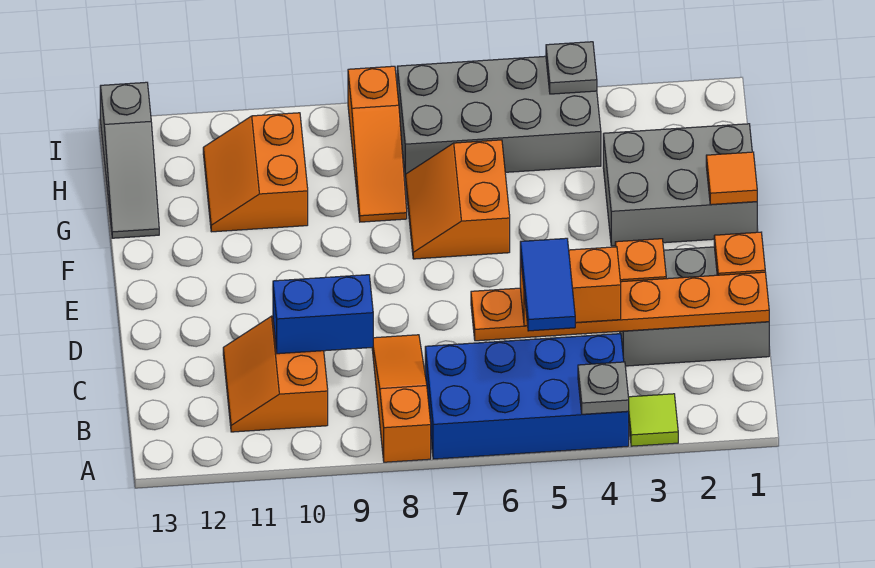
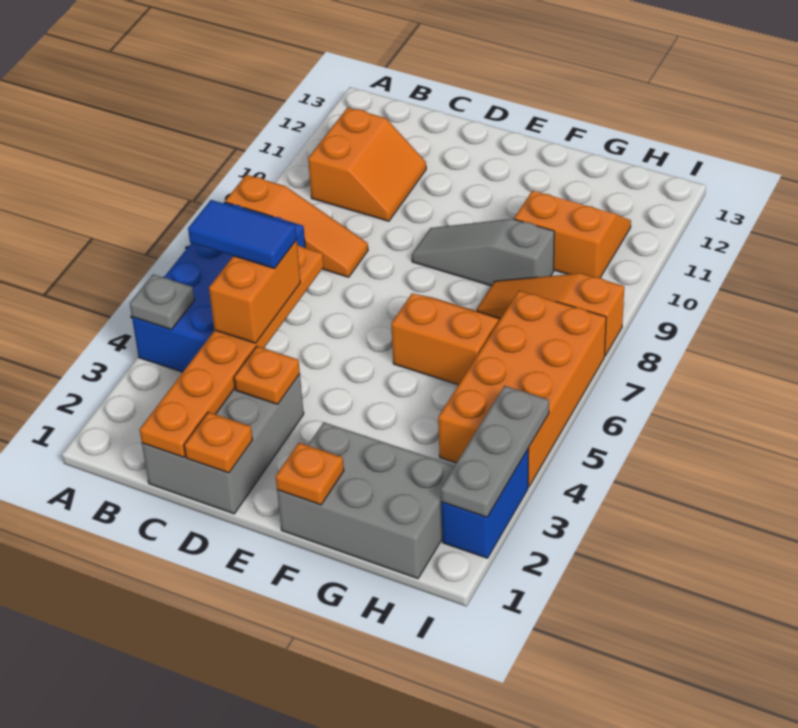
lime tile A3 level 1 -> none
orange slope B10:C11 level 1 top 10 -> orange slope B10:C11 level 1 top B
blue brick C9:C10 level 2 -> blue brick I2:I3 level 1
grey brick F1:G3 level 1 -> grey brick F1:H2 level 1
orange tile F1 level 2 -> orange plate F1 level 2
grey slope G13:I13 level 1 top I -> grey slope E9:G9 level 1 top G
grey brick H4:I7 level 1 -> orange brick H4:I7 level 1
grey plate I4 level 2 -> grey plate I2:I4 level 2

